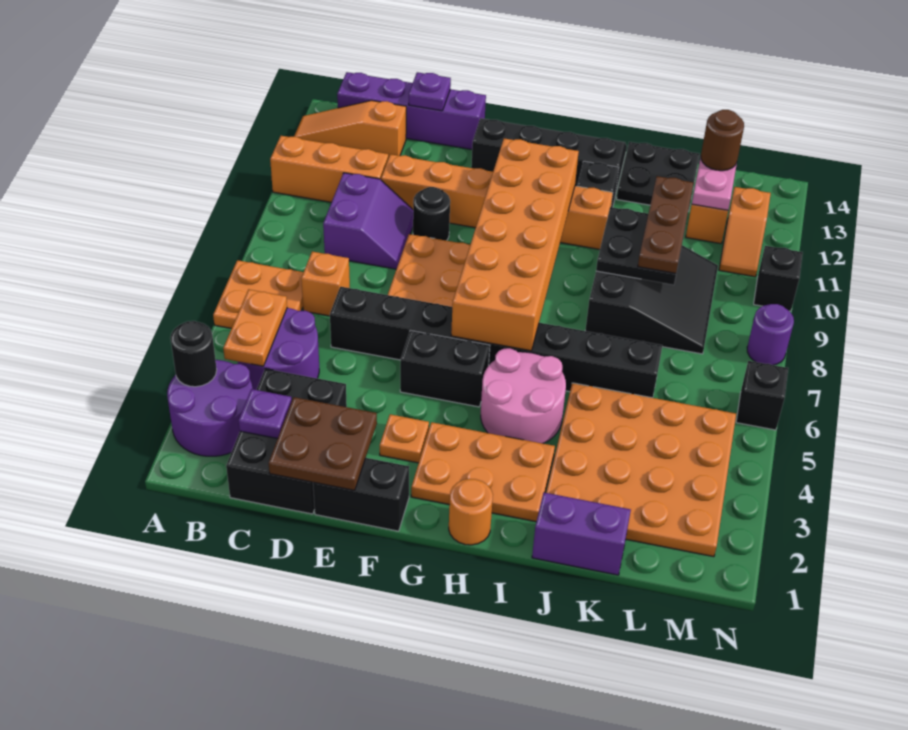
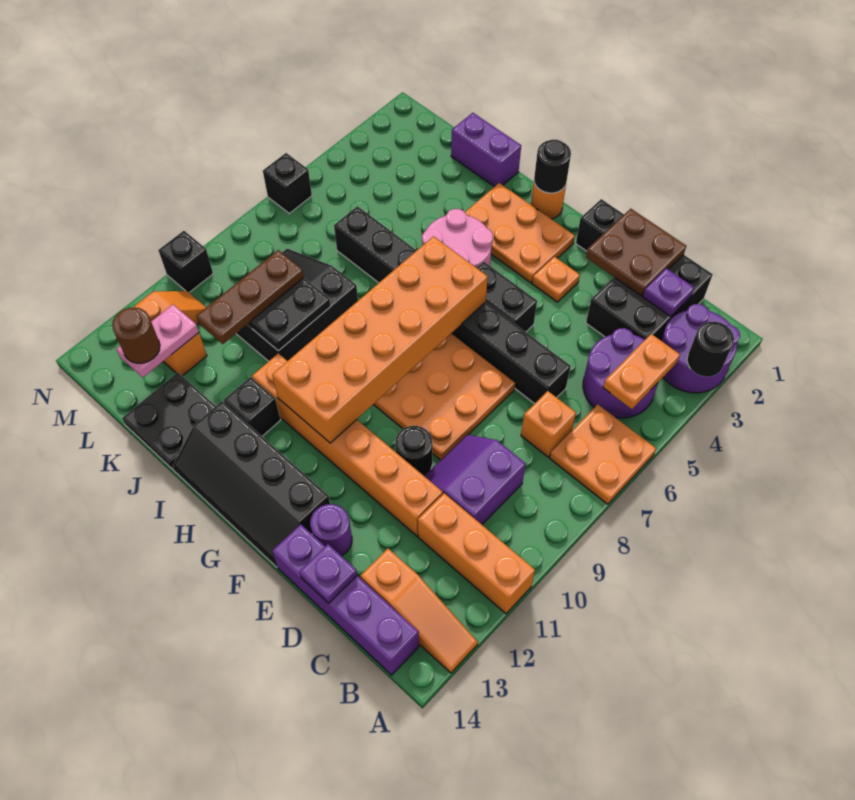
none -> black round brick H1 level 2
orange plate J2:M5 level 1 -> none
purple round brick N8 level 1 -> purple round brick E13 level 1

